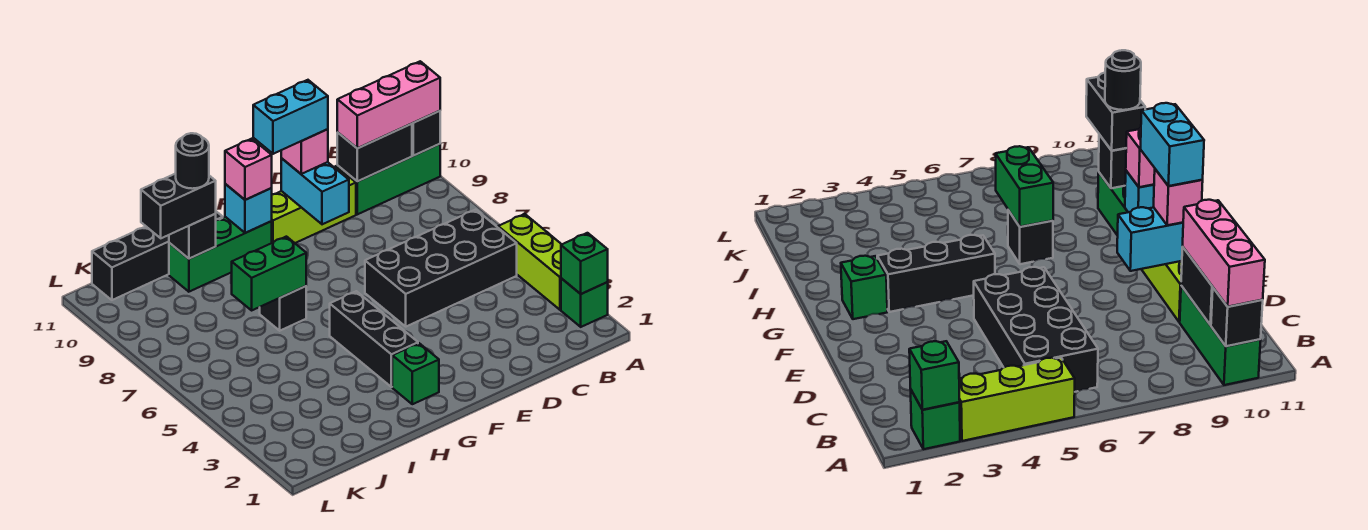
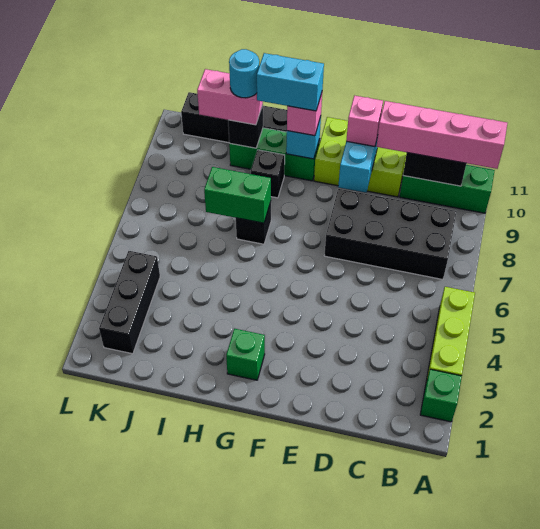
green brick A2 level 2 -> none
black brick A10 level 2 -> black brick H9 level 1
pink brick A10:C10 level 3 -> pink brick A10:D10 level 3
black brick B5:E6 level 1 -> black brick B7:E8 level 1
lime brick D10:F10 level 1 -> lime brick D10:F11 level 1
cyan brick E10:F10 level 4 -> cyan brick G10:H10 level 4
black brick G3:G5 level 1 -> black brick K2:K4 level 1
black brick I10:J10 level 3 -> pink brick I10:J10 level 3
black round brick I10 level 4 -> cyan round brick I10 level 4

